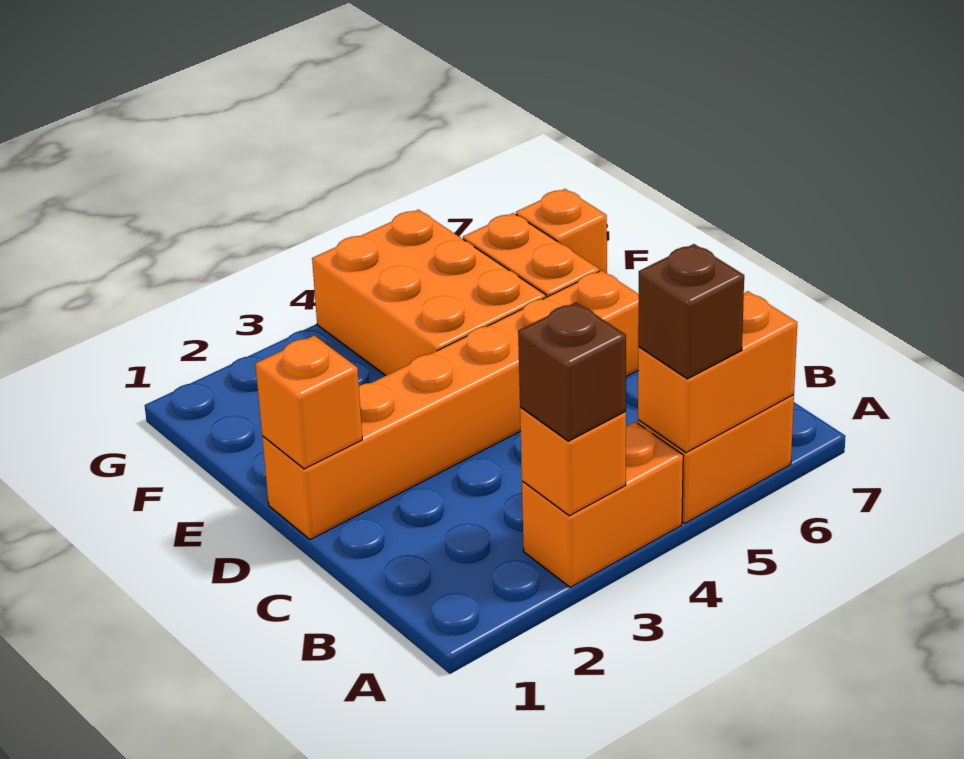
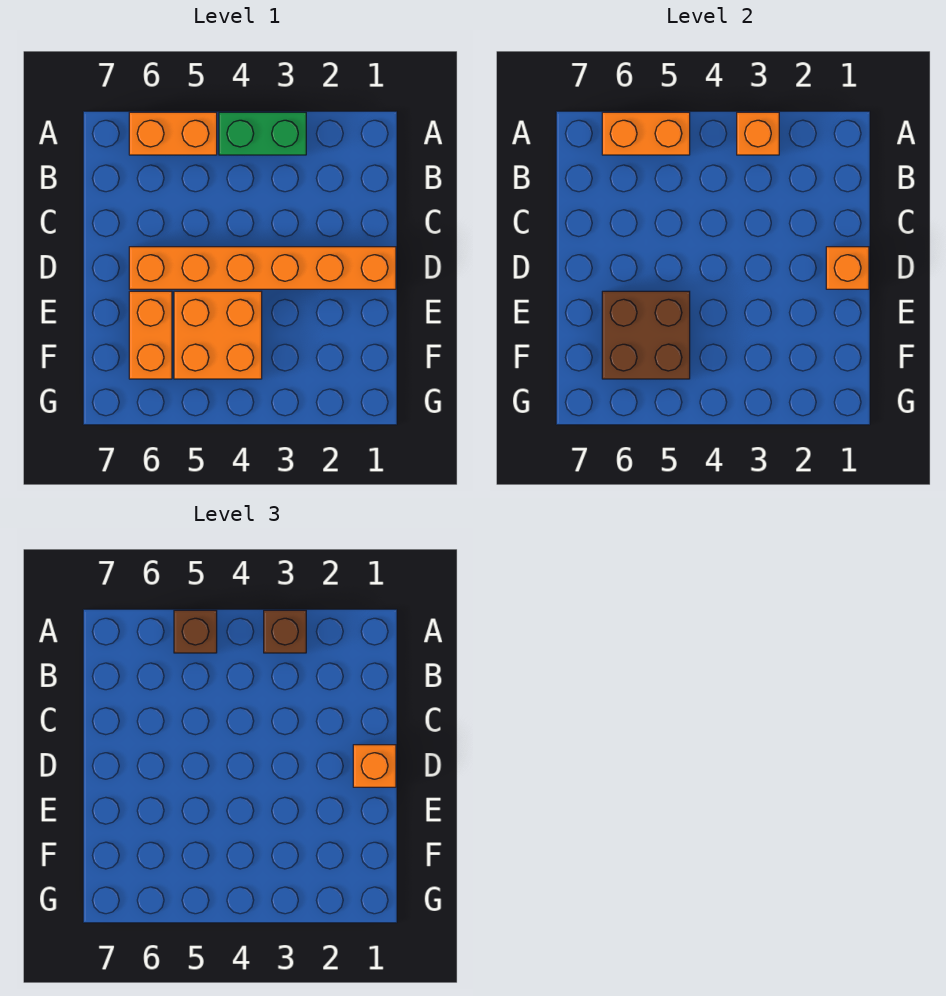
orange brick A3:A4 level 1 -> green brick A3:A4 level 1
orange brick E4:G5 level 1 -> orange brick E4:F5 level 1
none -> brown brick E5:F6 level 2
orange brick F7 level 1 -> orange brick D1 level 3

